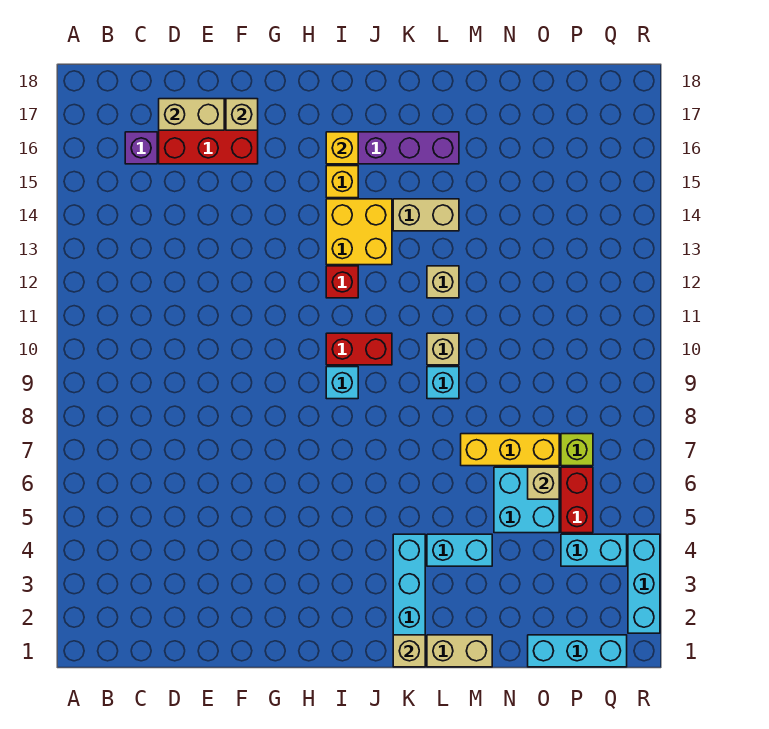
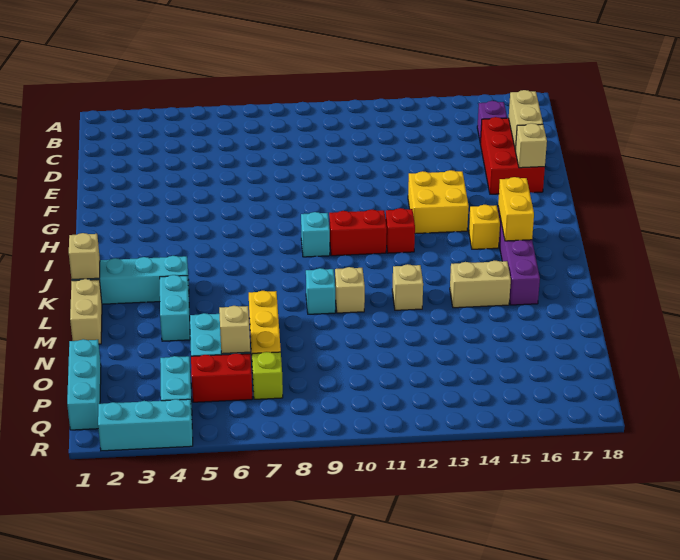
red brick I10:J10 level 1 -> red brick I10:I11 level 1
yellow brick I13:J14 level 1 -> yellow brick G13:H14 level 1
yellow brick I16 level 2 -> yellow brick I16:J16 level 2
tan brick K14:L14 level 1 -> tan brick L14:L15 level 1

